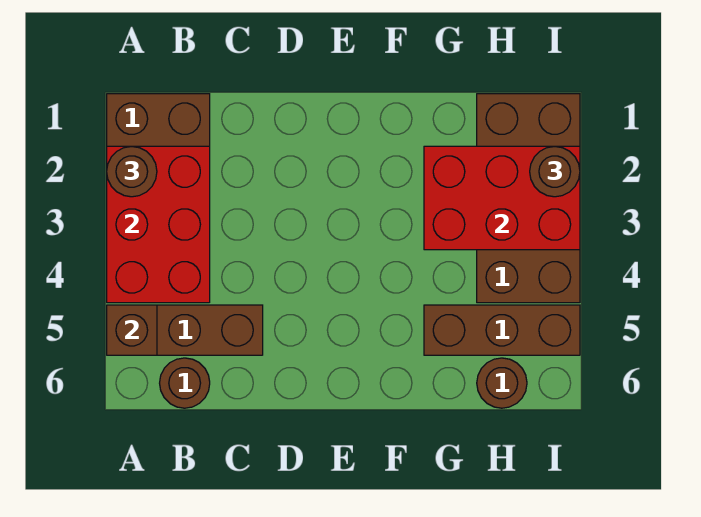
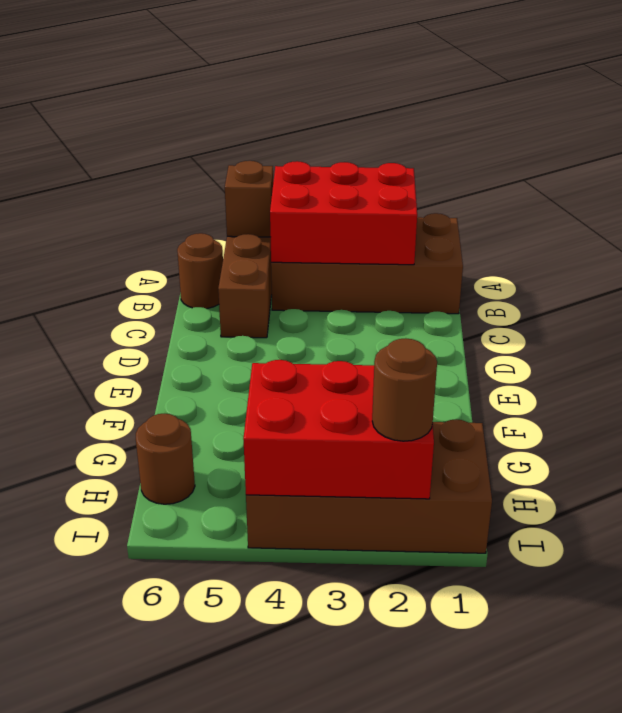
brown round brick A2 level 3 -> none
red brick G2:I3 level 2 -> red brick H2:I4 level 2
brown brick G5:I5 level 1 -> none

